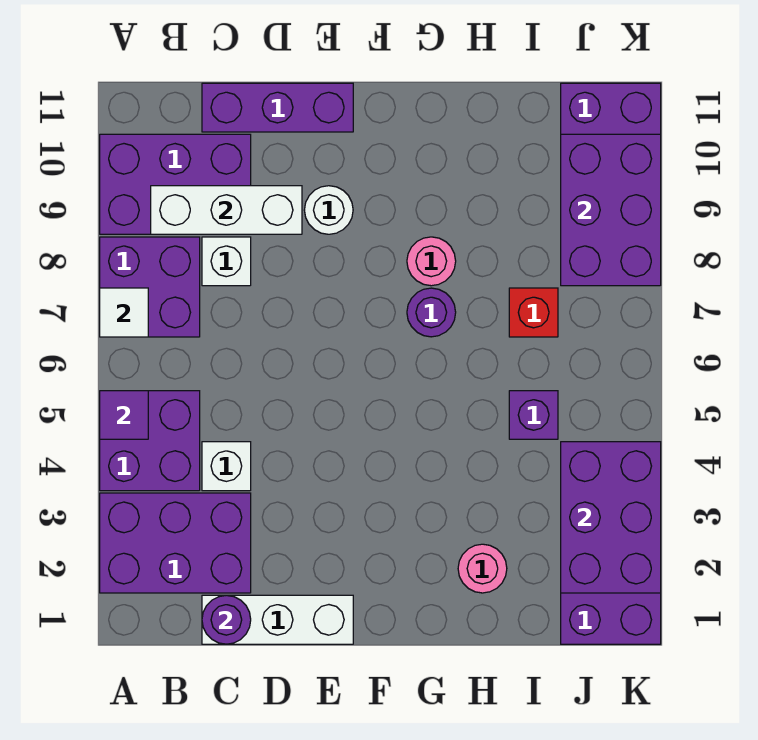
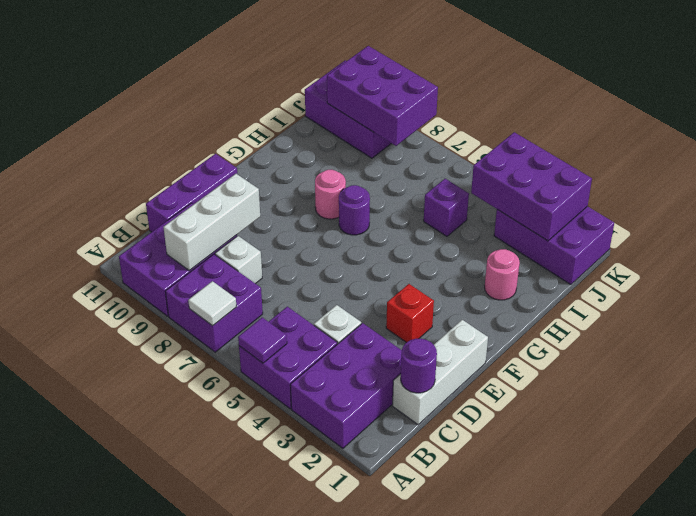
white round brick E9 level 1 -> none
red brick I7 level 1 -> red brick E3 level 1

